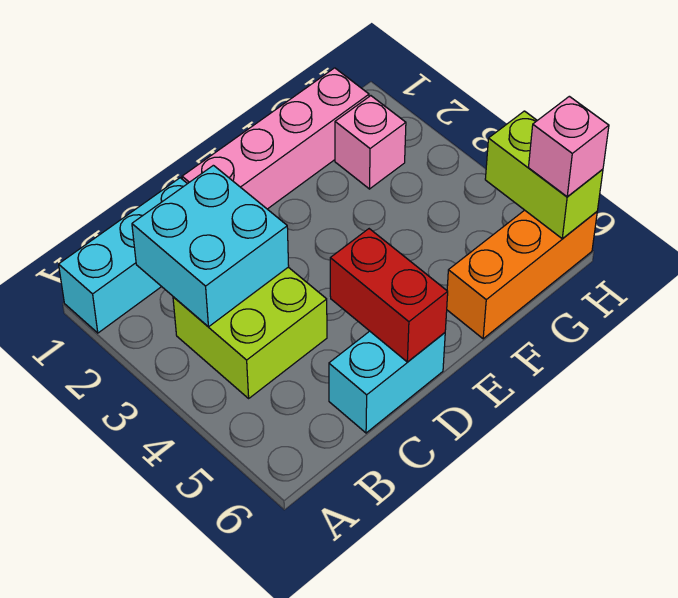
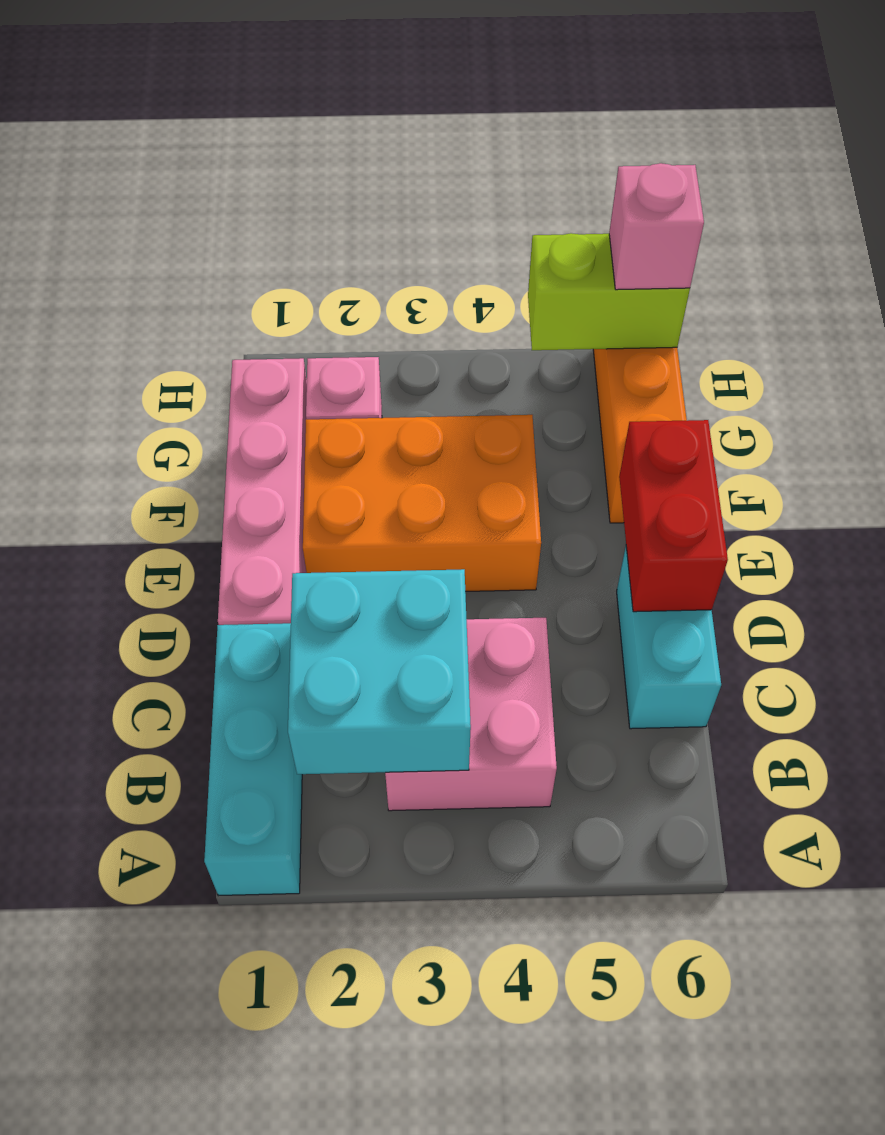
lime brick B3:C4 level 1 -> pink brick B3:C4 level 1
red brick D5:D6 level 2 -> red brick D6:E6 level 2
none -> orange brick E2:F4 level 1

